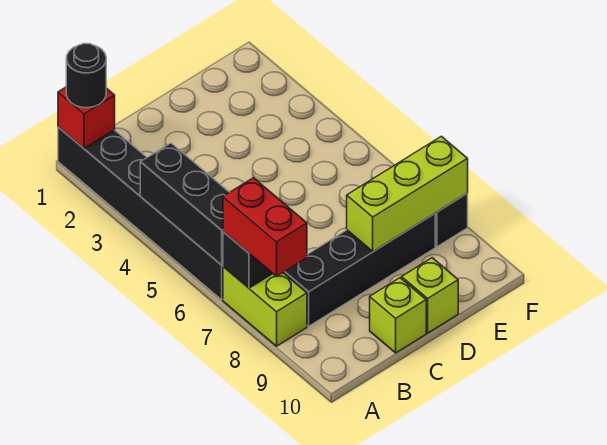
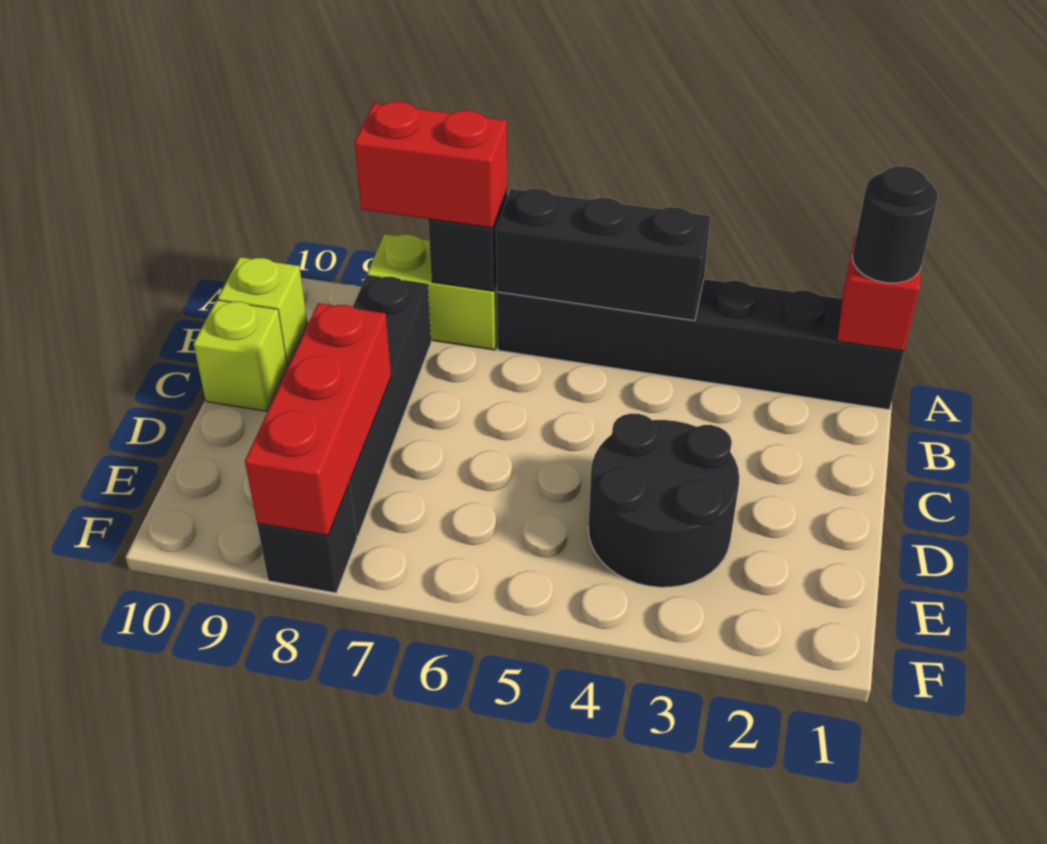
none -> black round brick D3:E4 level 1
lime brick D8:F8 level 2 -> red brick D8:F8 level 2
lime brick D10 level 1 -> lime brick B10 level 1

